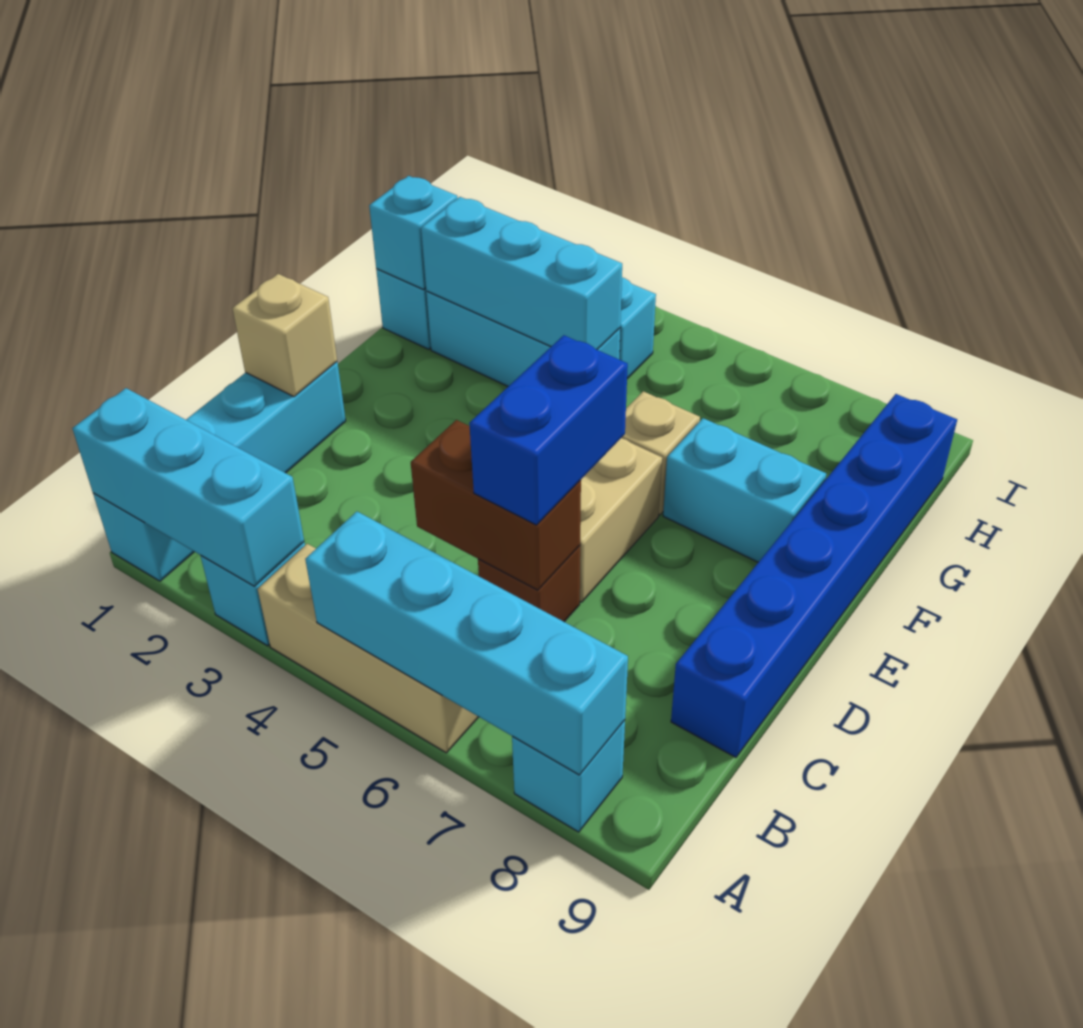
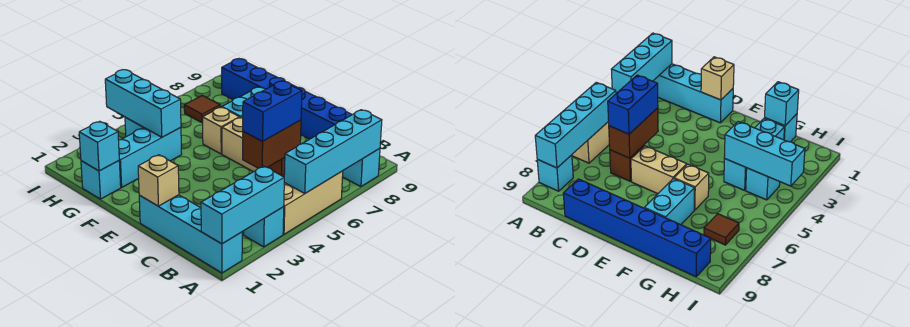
blue brick C6:D6 level 3 -> blue brick C5:C6 level 3
cyan brick G2:G4 level 2 -> cyan brick G4:I4 level 2
none -> brown tile H7 level 1

